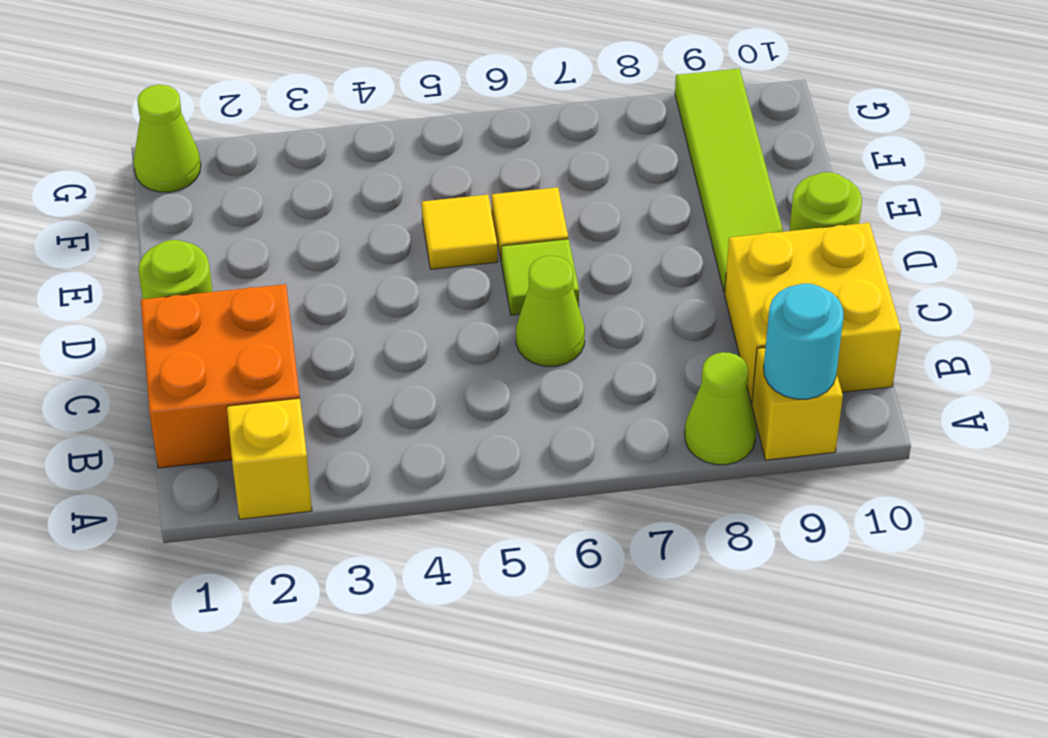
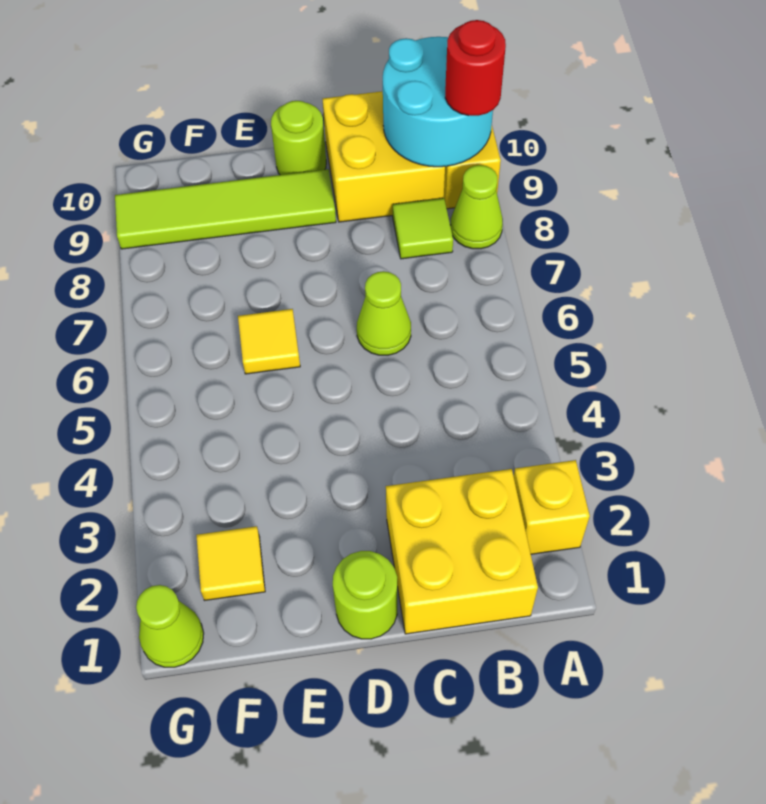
cyan round brick A9 level 2 -> cyan round brick A9:B10 level 2
none -> red round brick A9 level 3
orange brick B1:C2 level 1 -> yellow brick B1:C2 level 1
lime tile D6 level 1 -> lime tile B8 level 1
yellow tile E5 level 1 -> yellow tile F2 level 1

